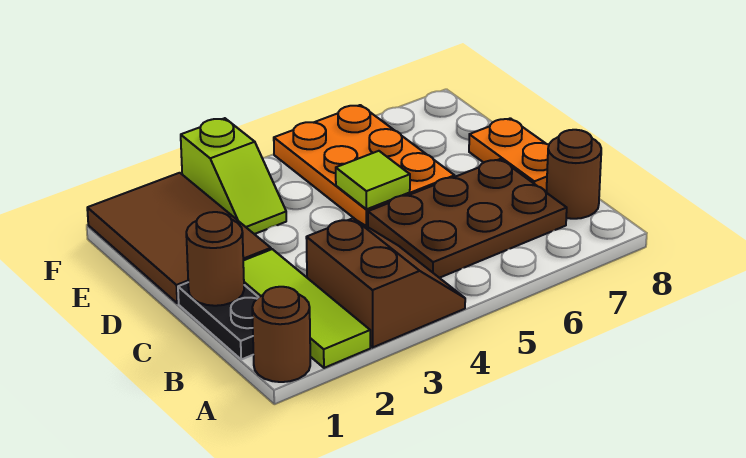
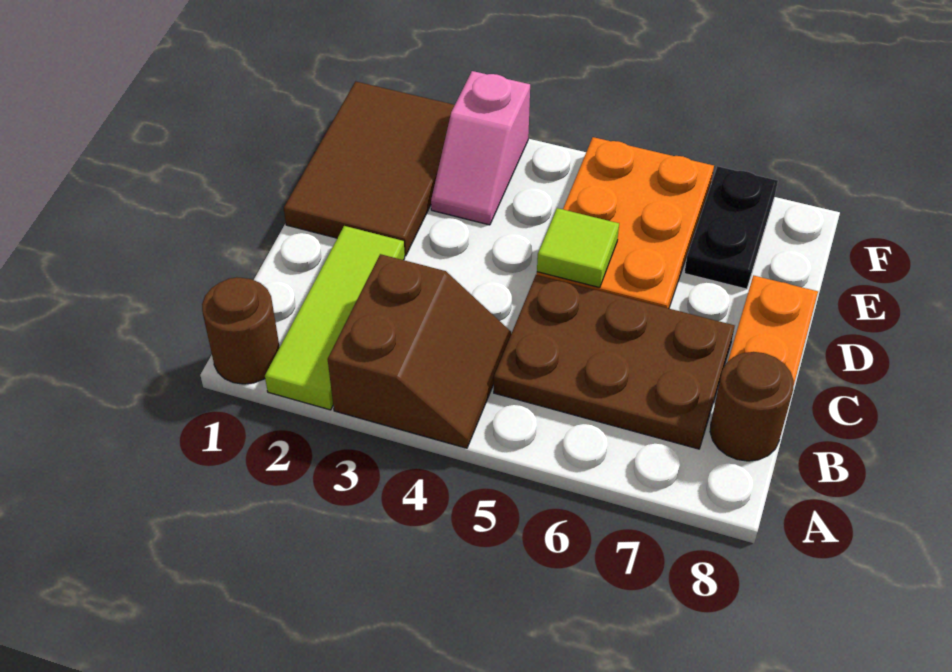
black plate B1:C1 level 1 -> black plate E7:F7 level 1
brown round brick C1 level 2 -> none
lime slope E3:F3 level 1 top F -> pink slope E3:F3 level 1 top F

